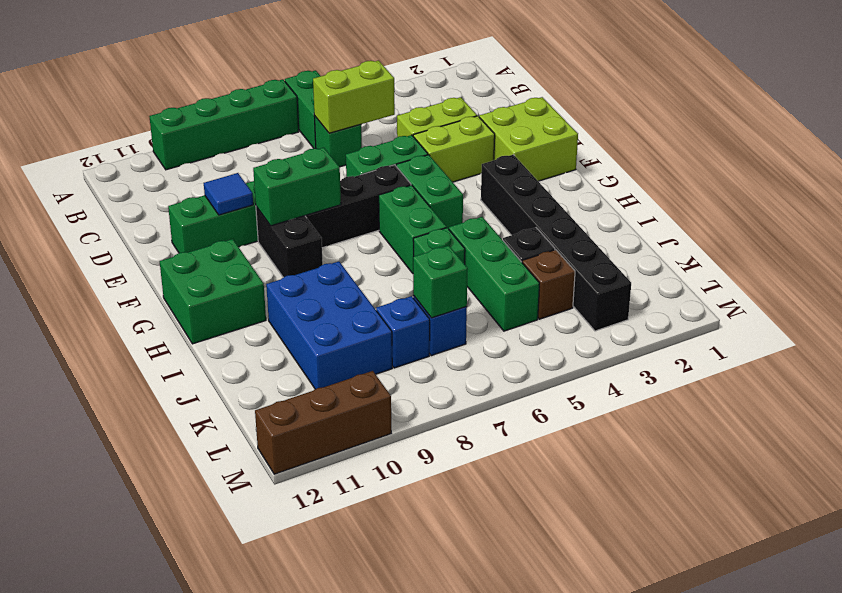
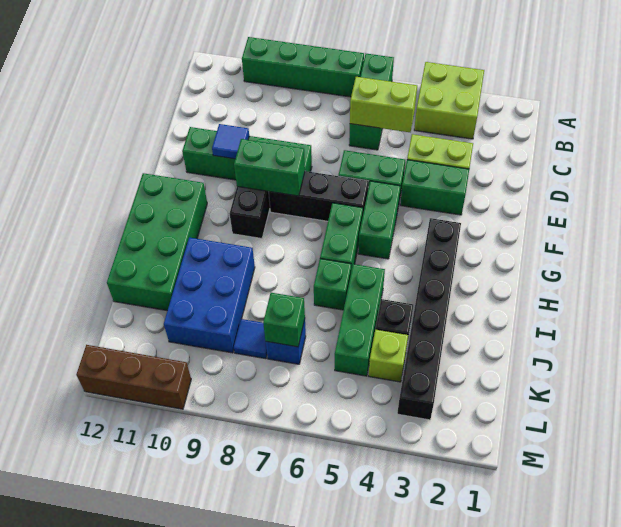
lime brick E1:F2 level 1 -> lime brick A3:B4 level 1
lime brick E3:E4 level 1 -> green brick E3:E4 level 1
green brick G11:H12 level 1 -> green brick G11:J12 level 1
brown brick K4 level 1 -> lime brick K4 level 1
blue brick K8 level 1 -> blue tile K8 level 1

